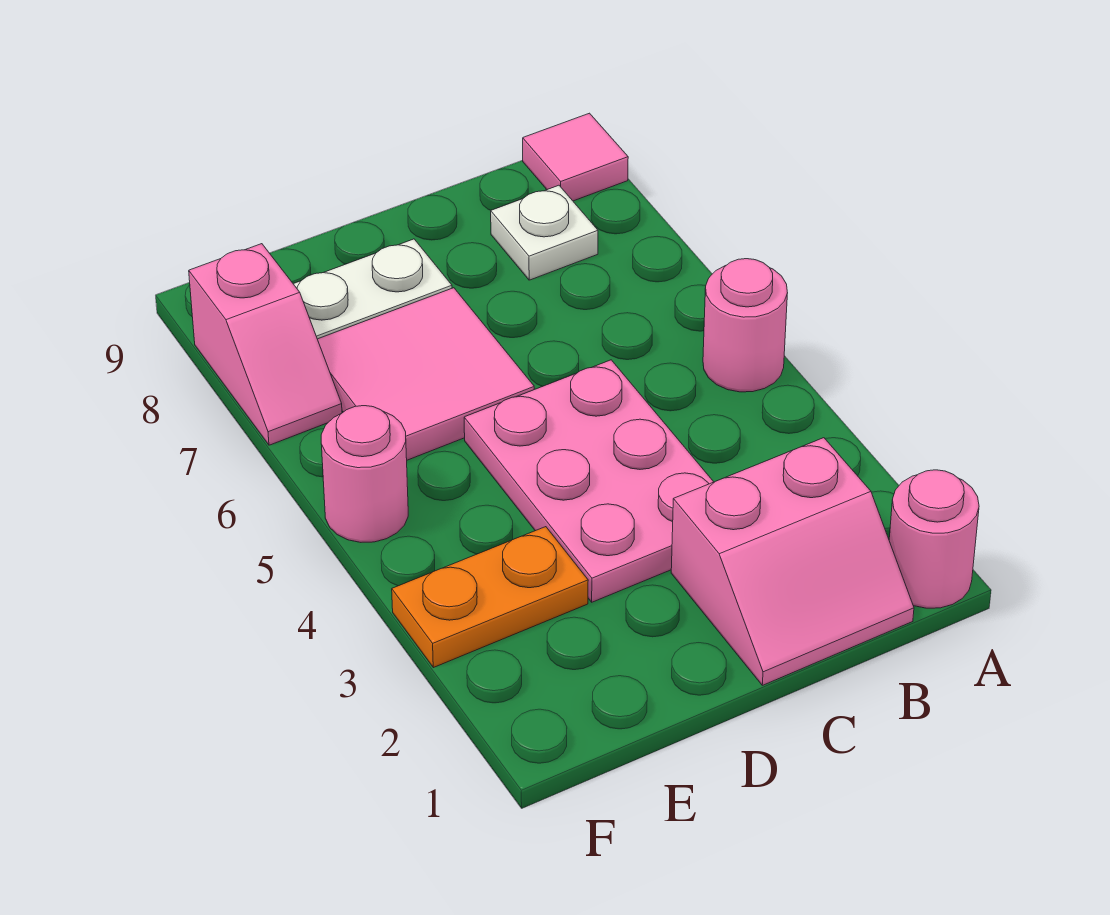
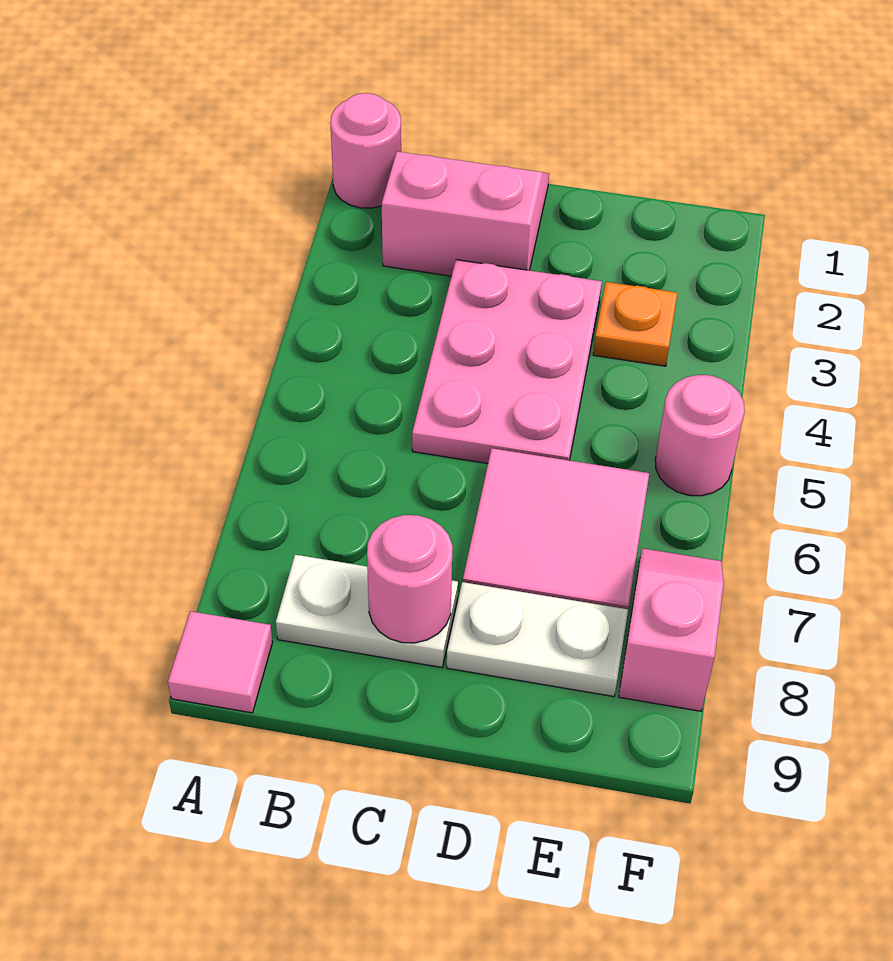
pink round brick A5 level 1 -> pink round brick C8 level 2
white plate B8 level 1 -> white plate B8:C8 level 1
orange plate E3:F3 level 1 -> orange plate E3 level 1

